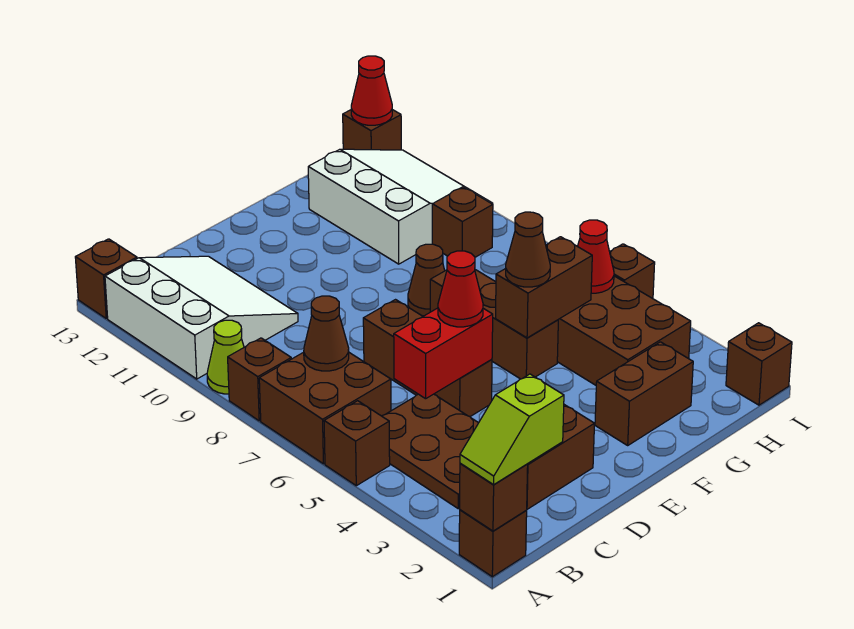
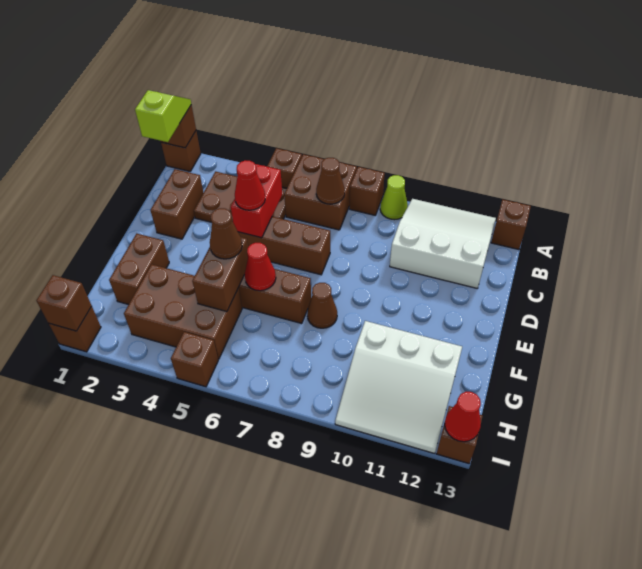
white slope A10:C12 level 1 top A -> white slope A10:C12 level 1 top C
red cone H5 level 2 -> red cone F6 level 2
brown brick H9 level 1 -> brown brick I1 level 2

